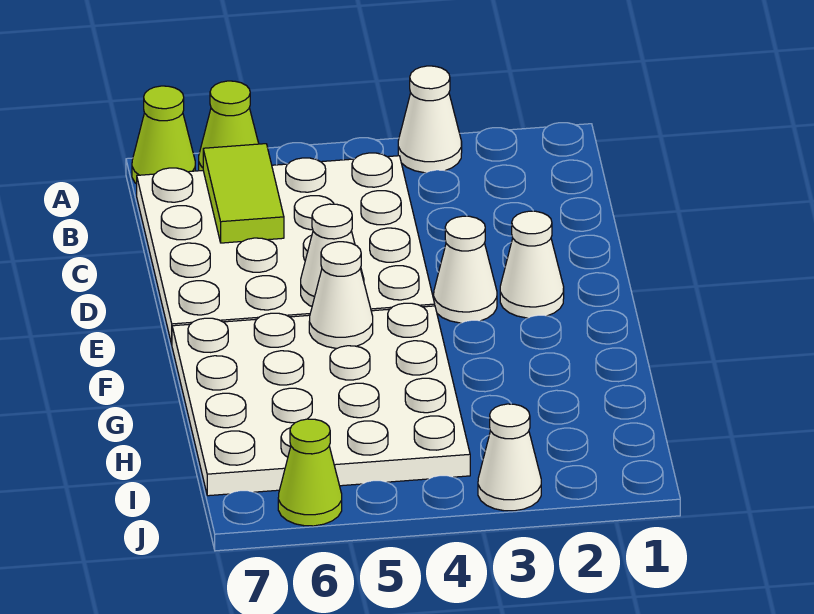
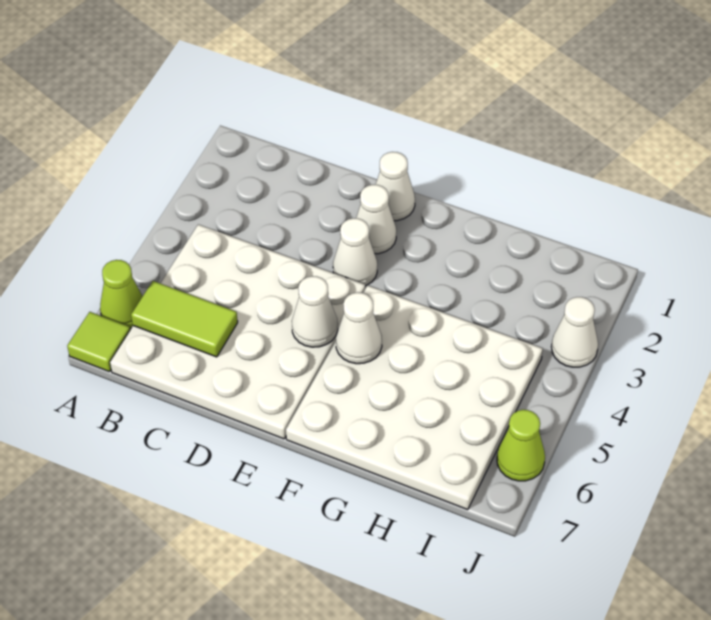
white cone A3 level 1 -> white cone E1 level 1
lime cone A7 level 1 -> lime tile A7 level 1

